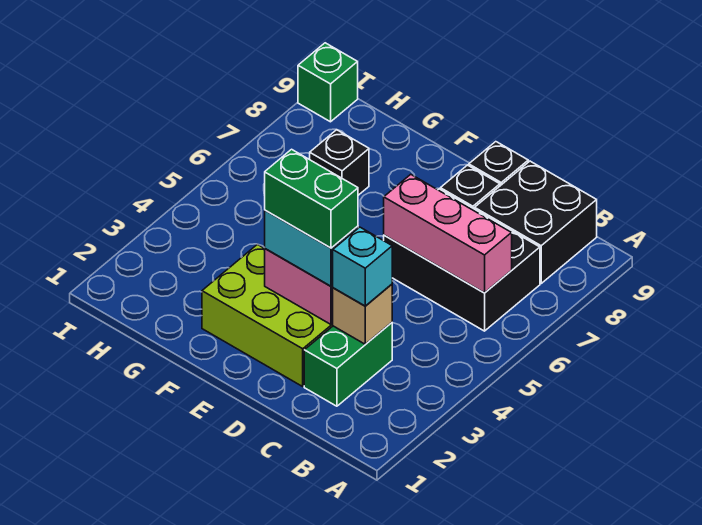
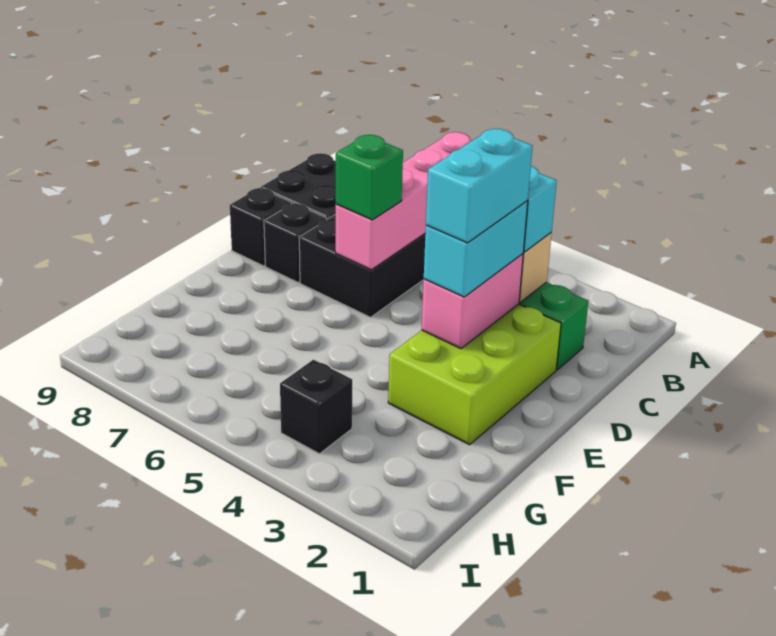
pink brick B6:D6 level 2 -> pink brick A6:D6 level 2
green brick D3:E3 level 4 -> cyan brick D3:E3 level 4
black brick G7 level 1 -> black brick H4 level 1
green brick I9 level 1 -> green brick D6 level 3

